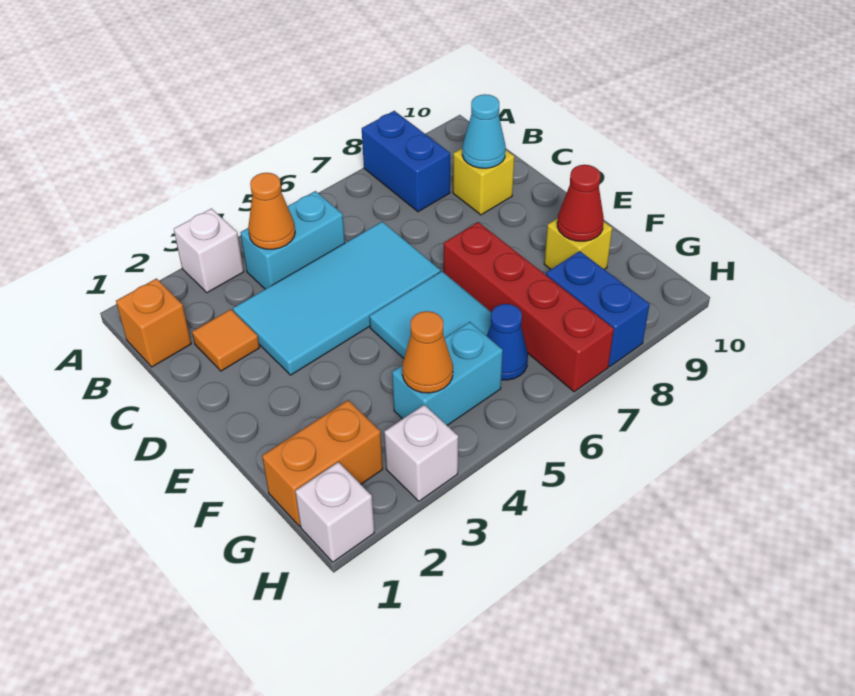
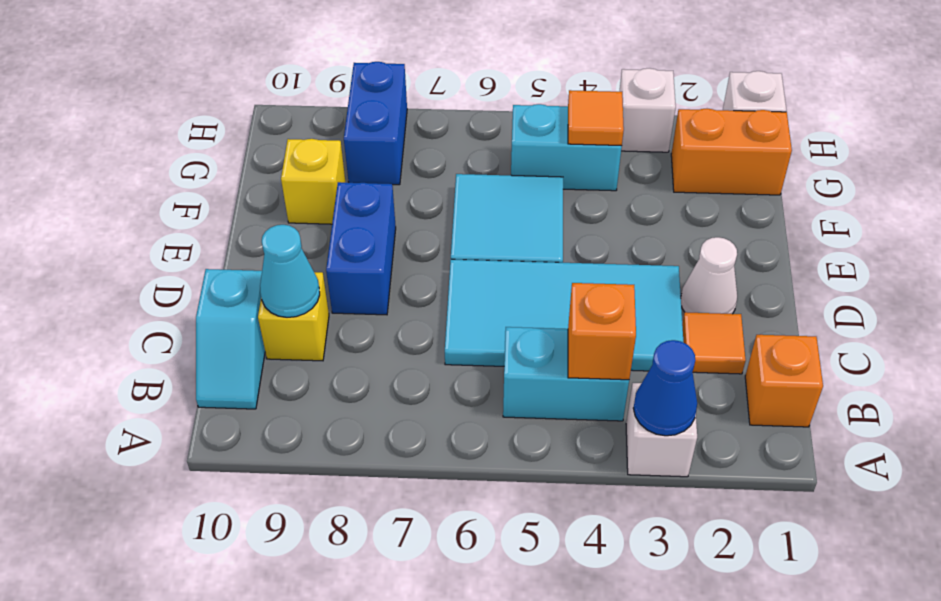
blue brick A8:B8 level 1 -> blue brick D8:E8 level 1
orange cone B4 level 2 -> orange brick B4 level 2
none -> cyan slope B10:C10 level 1 top C
none -> white cone D2 level 1
red brick E7:H7 level 1 -> none
red cone F9 level 2 -> none
orange cone G4 level 2 -> orange tile G4 level 2
blue cone G6 level 1 -> blue cone A3 level 2

